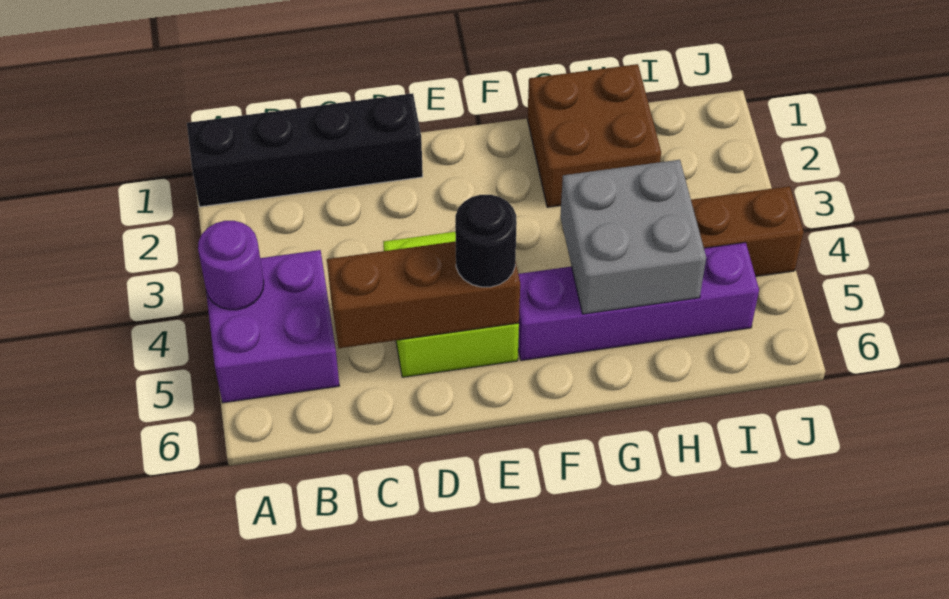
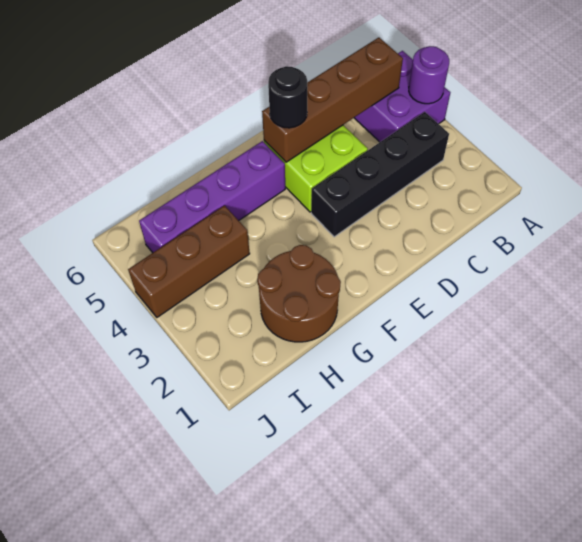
black brick A1:D1 level 1 -> black brick B3:E3 level 1
brown brick C5:E5 level 2 -> brown brick B5:E5 level 2
brown brick G1:H2 level 1 -> brown round brick G1:H2 level 1
grey brick G4:H5 level 2 -> none

